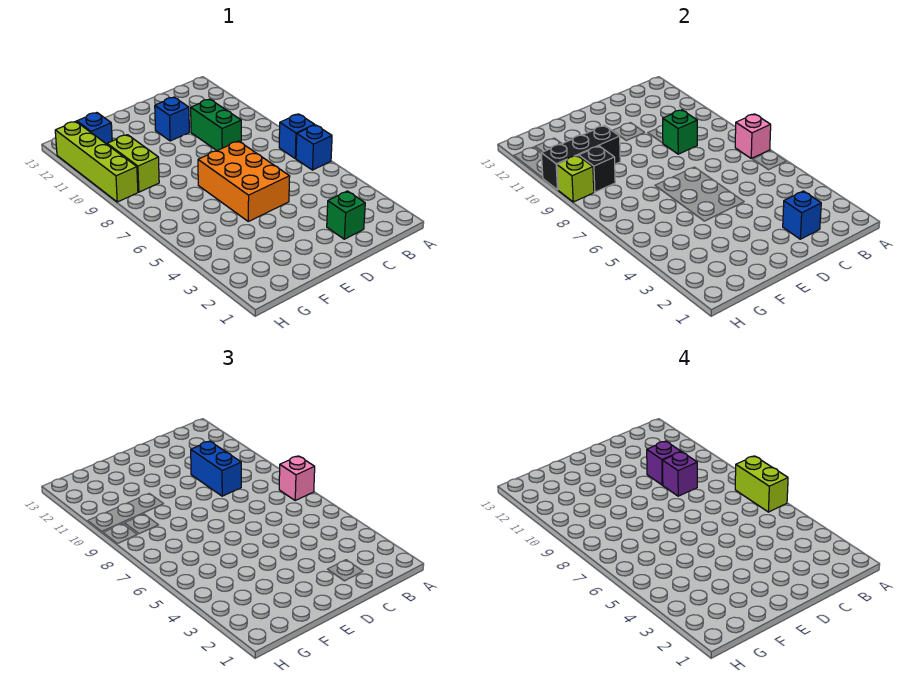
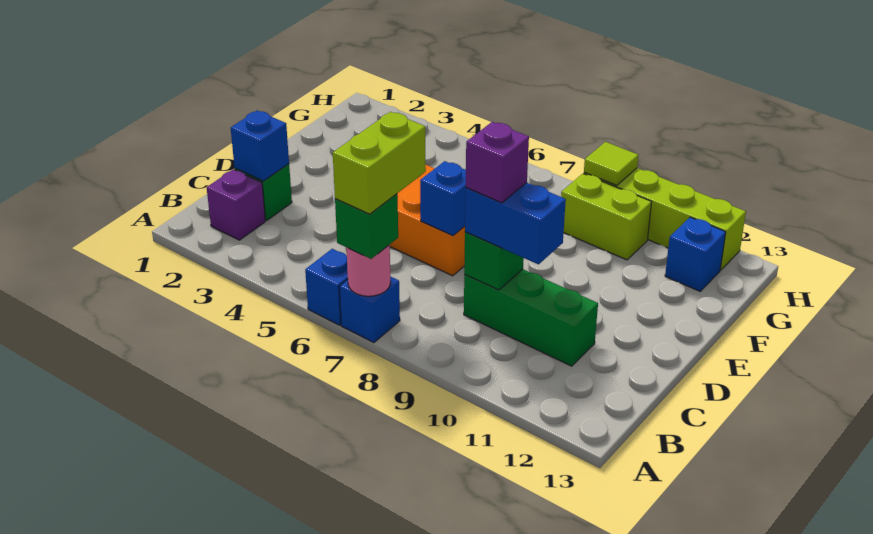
lime brick A6:A7 level 4 -> lime brick A7:B7 level 4
pink brick A7 level 2 -> pink round brick A7 level 2
pink brick A7 level 3 -> green brick A7 level 3
green brick C9:C10 level 1 -> green brick C9:C11 level 1
purple brick C10 level 4 -> purple brick B2 level 1
blue brick D11 level 1 -> blue brick D7 level 2
black brick F10:H10 level 2 -> none
black brick G9 level 2 -> none
lime brick H9 level 2 -> lime tile H9 level 2

